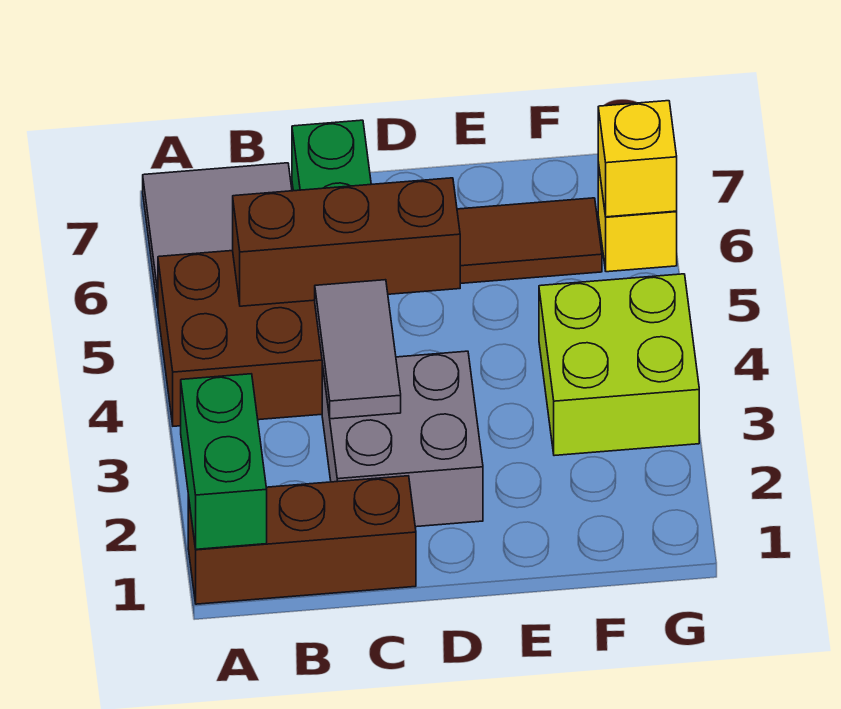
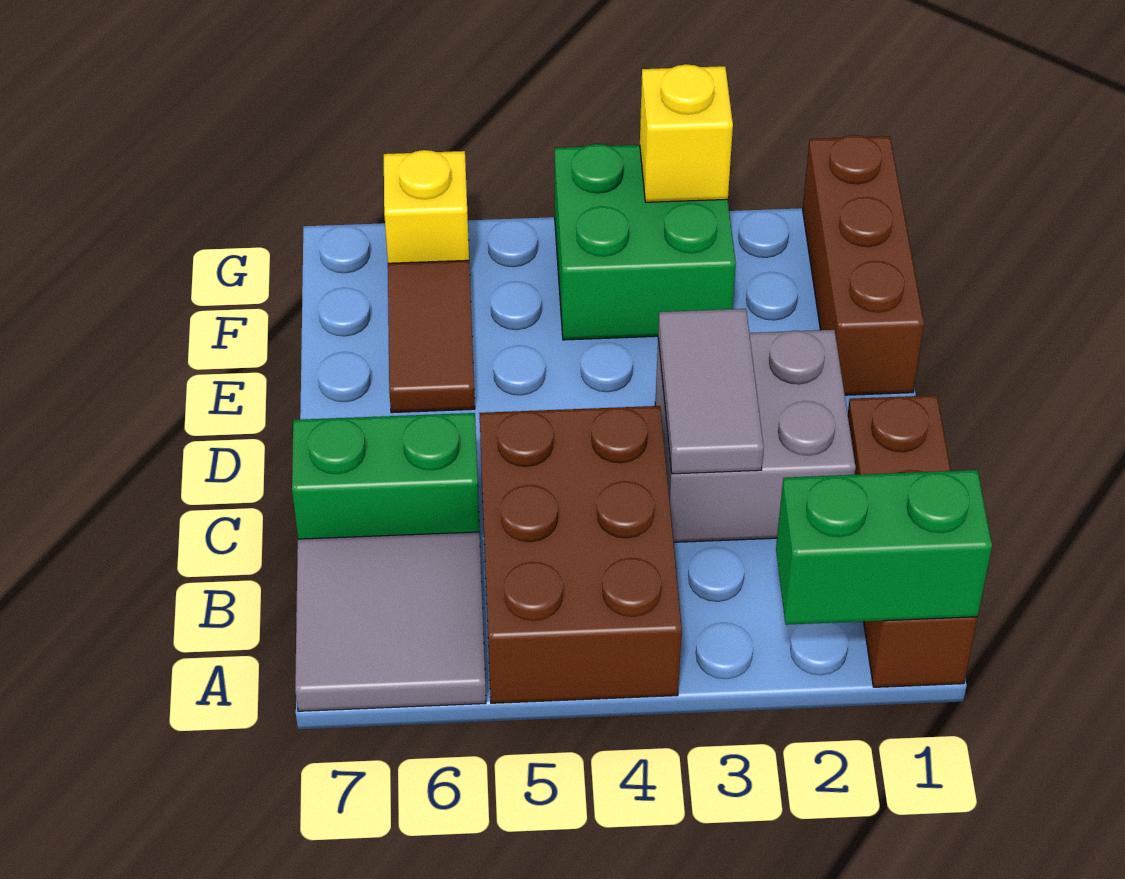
brown brick B5:D5 level 2 -> brown brick E1:G1 level 1
grey tile C3:C4 level 2 -> grey tile C3:D3 level 2
lime brick F3:G4 level 1 -> green brick F3:G4 level 1
yellow brick G6 level 2 -> yellow brick G3 level 2

